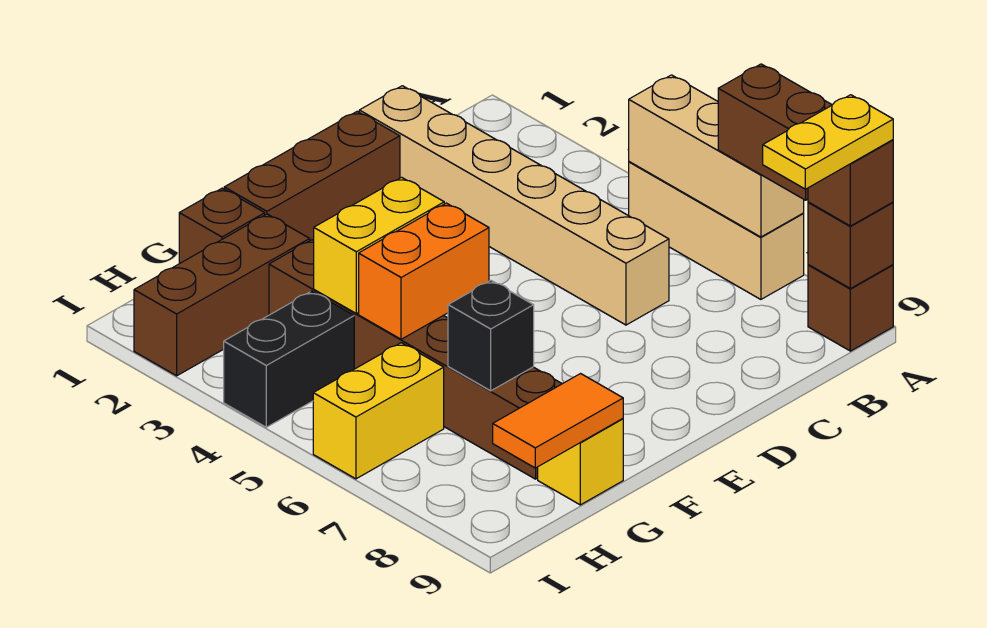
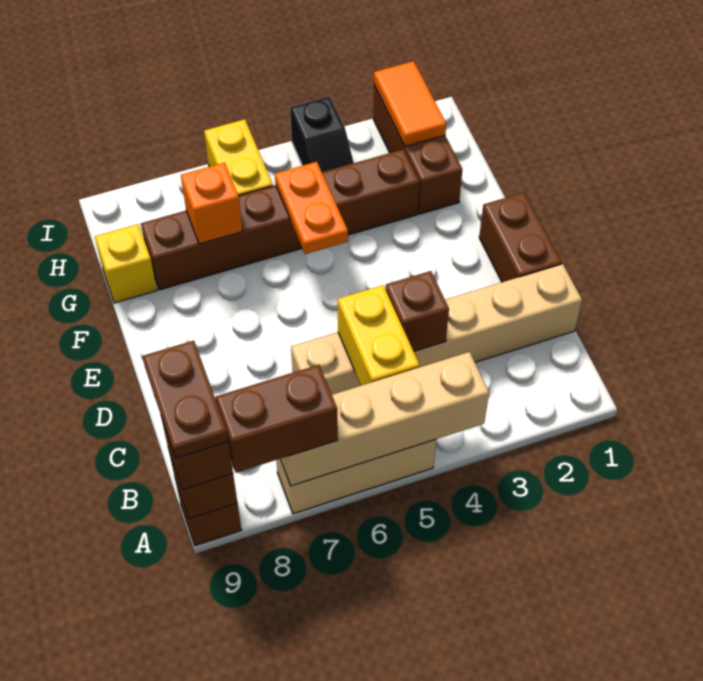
tan brick A5:A7 level 2 -> tan brick A4:A7 level 2
yellow plate A9:B9 level 4 -> brown plate A9:B9 level 4
brown brick D1:F1 level 1 -> brown brick D1:E1 level 1
yellow brick F4:G4 level 2 -> yellow brick B5:C5 level 2
orange brick F5:G5 level 2 -> orange plate F5:G5 level 2
brown brick G1 level 1 -> brown brick C4 level 2
black brick G7 level 2 -> orange brick G7 level 2
orange tile G9:H9 level 2 -> orange tile H2:I2 level 2
black brick H4:I4 level 1 -> black slope H4:I4 level 1 top I

